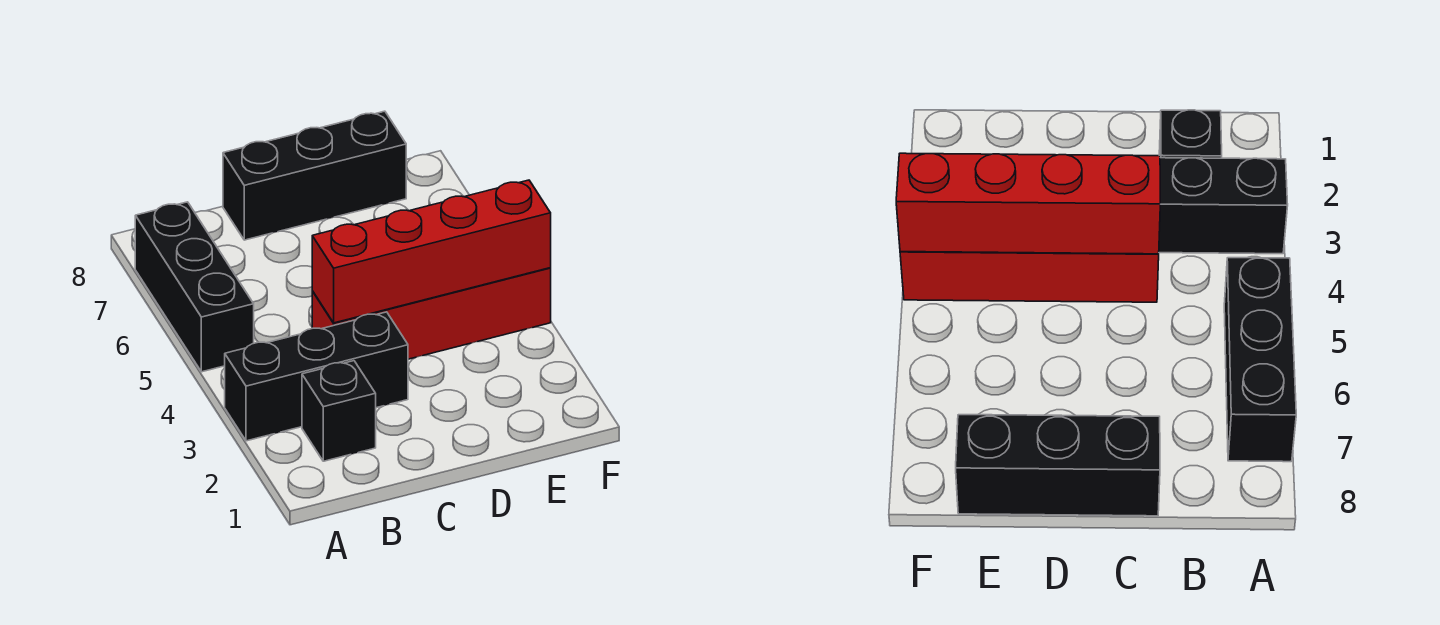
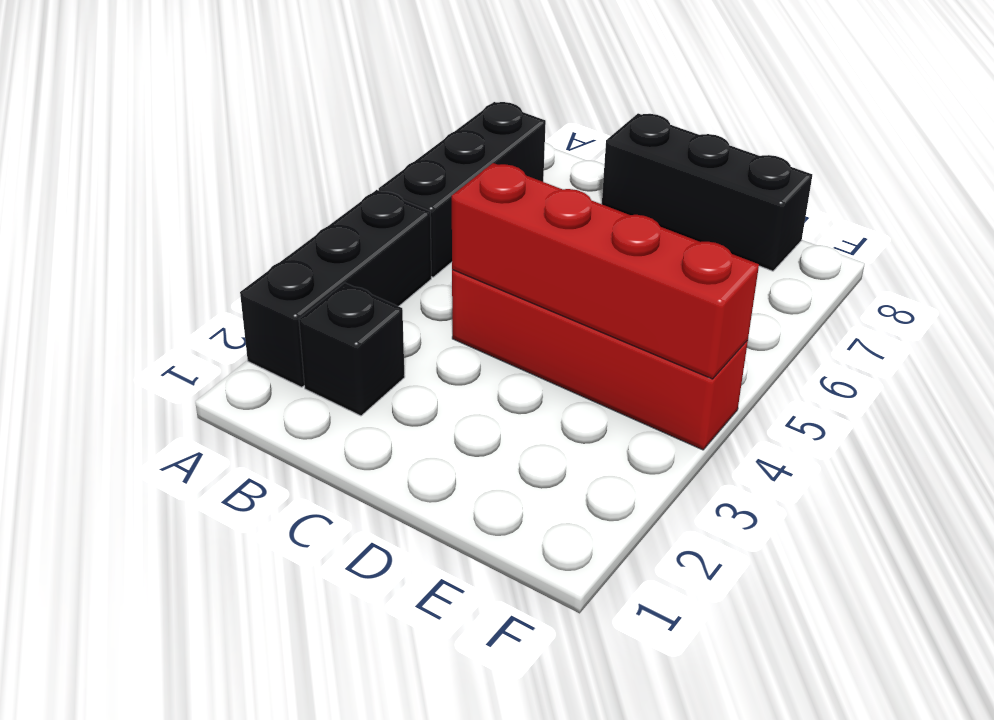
black brick A3:C3 level 1 -> black brick A2:A4 level 1

